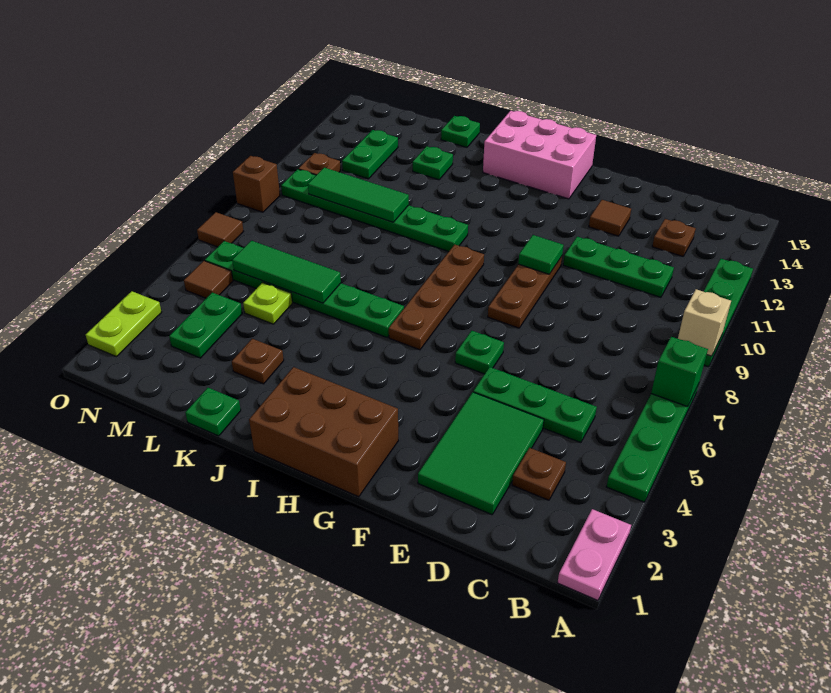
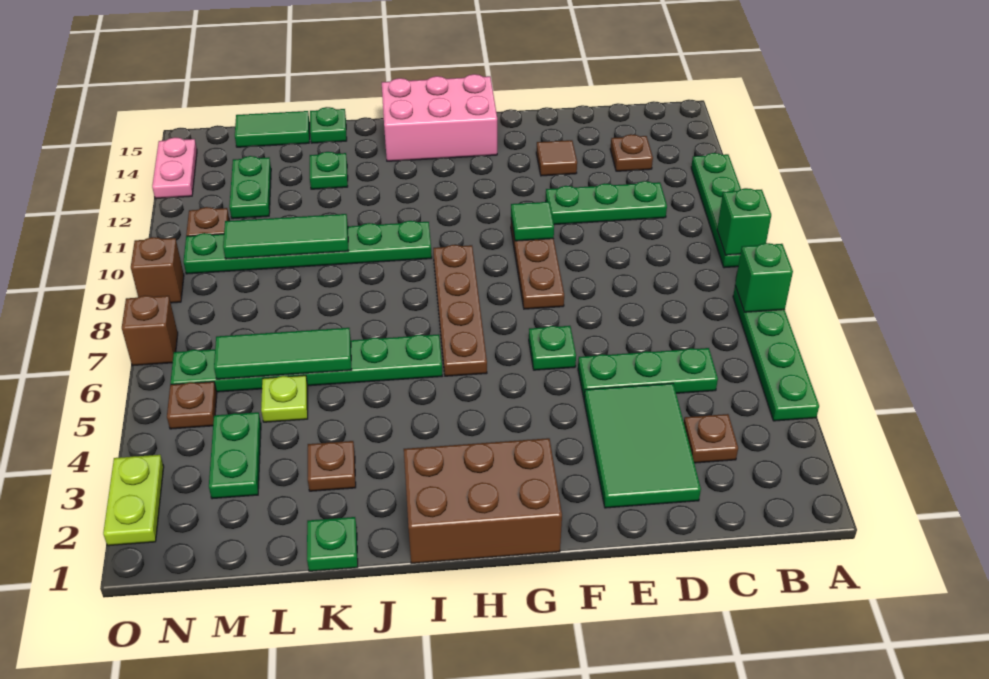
pink plate A1:A2 level 1 -> pink plate O13:O14 level 1
tan brick A9 level 2 -> green brick A9 level 2
none -> green tile L15:M15 level 1
brown tile N5 level 1 -> brown plate N5 level 1
brown tile O7 level 1 -> brown brick O7 level 1

